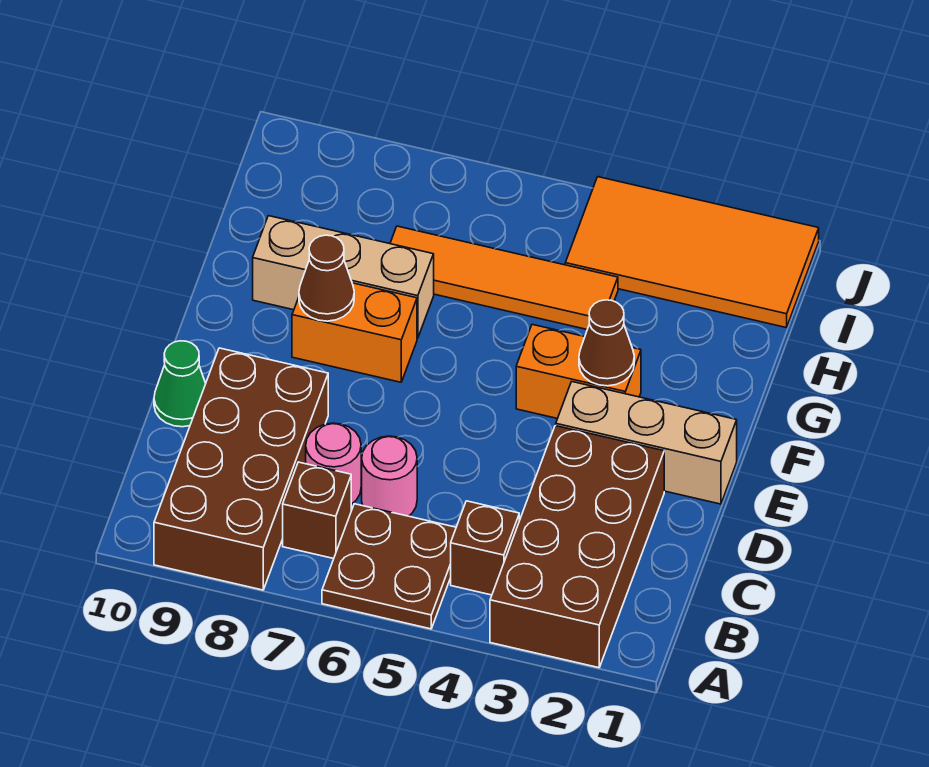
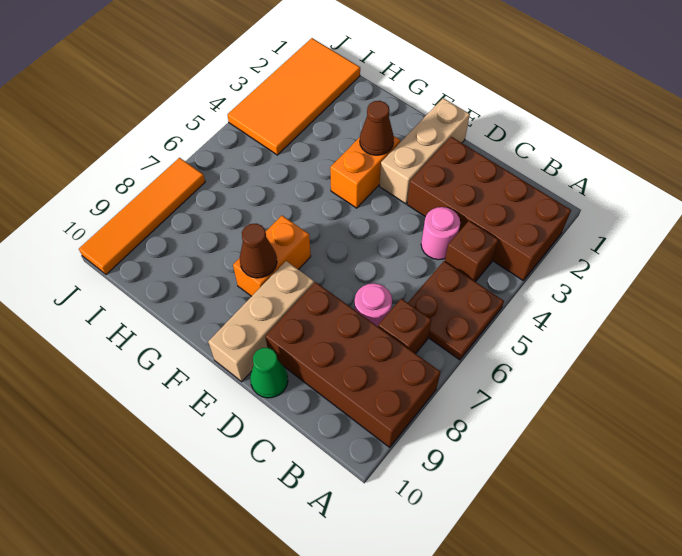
pink round brick C6 level 1 -> pink round brick C4 level 1
tan brick G7:G9 level 1 -> tan brick E8:E10 level 1
orange tile H4:H7 level 1 -> orange tile J7:J10 level 1

